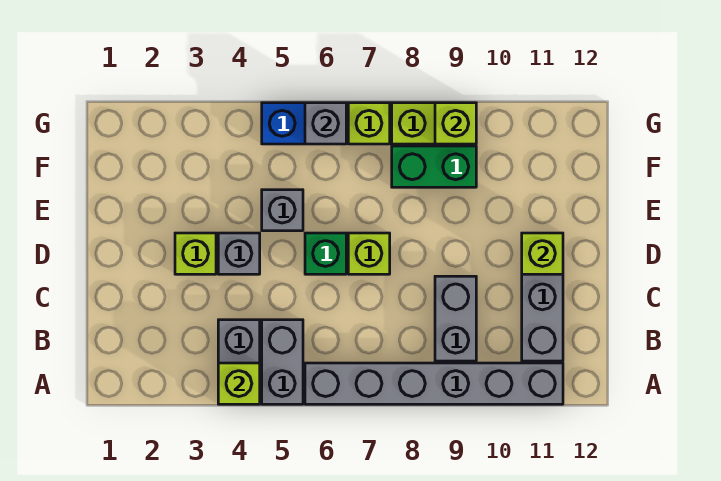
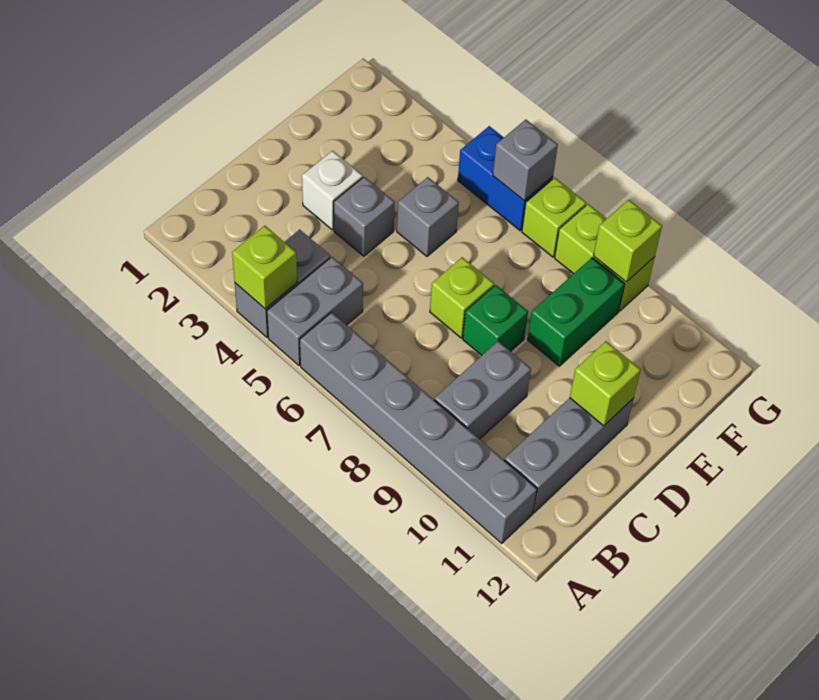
lime brick D3 level 1 -> white brick D3 level 1
green brick D6 level 1 -> green brick D8 level 1
green brick F8:F9 level 1 -> green brick E9:F9 level 1

